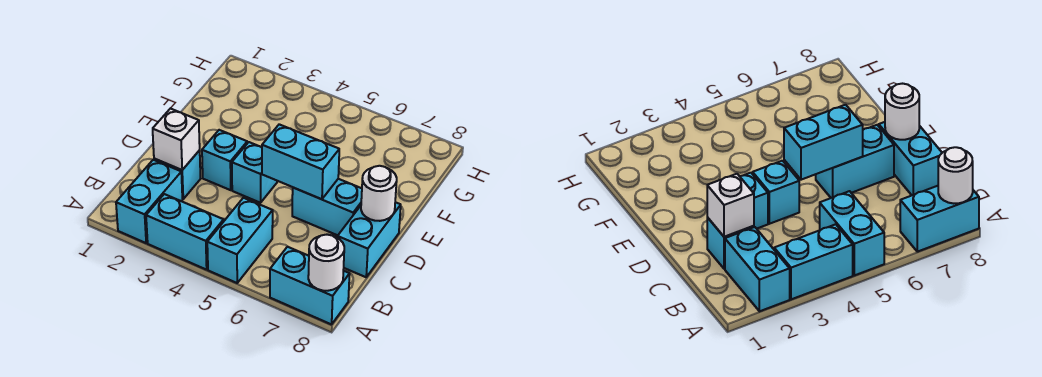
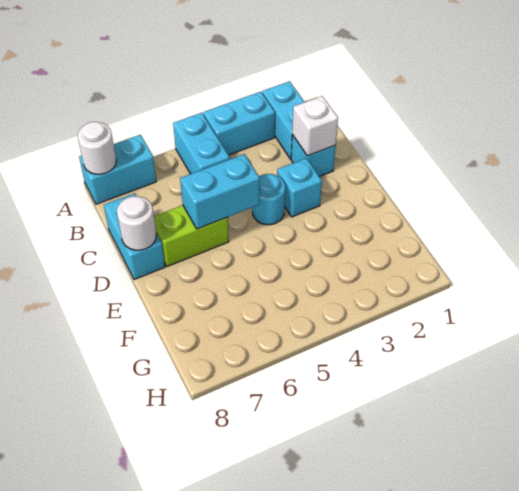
cyan brick D4 level 1 -> cyan round brick D4 level 1
cyan brick D6:D7 level 1 -> lime brick D6:D7 level 1

